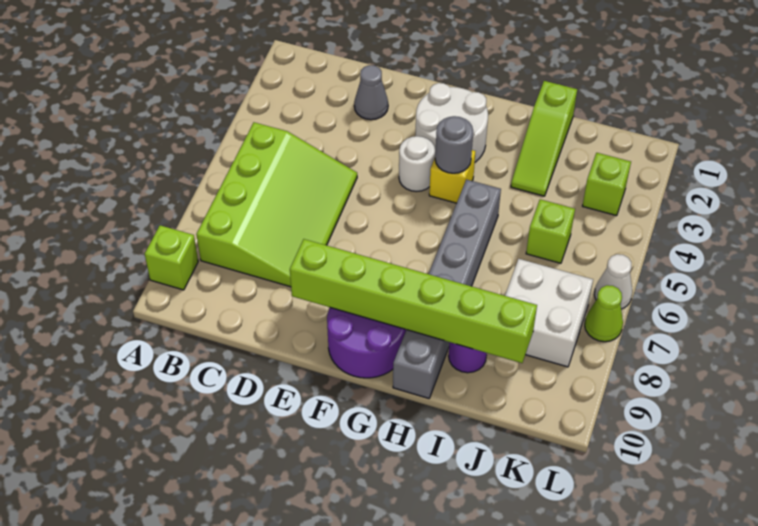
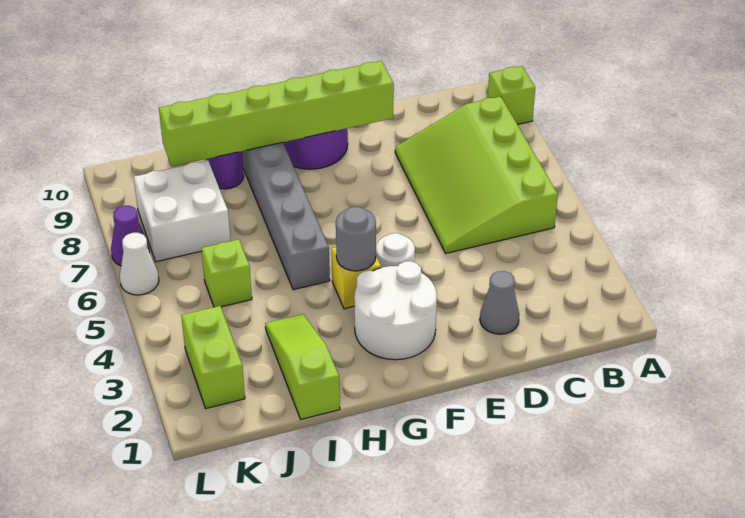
lime brick K3 level 1 -> lime brick K2:K3 level 1
lime cone L7 level 1 -> purple cone L7 level 1

